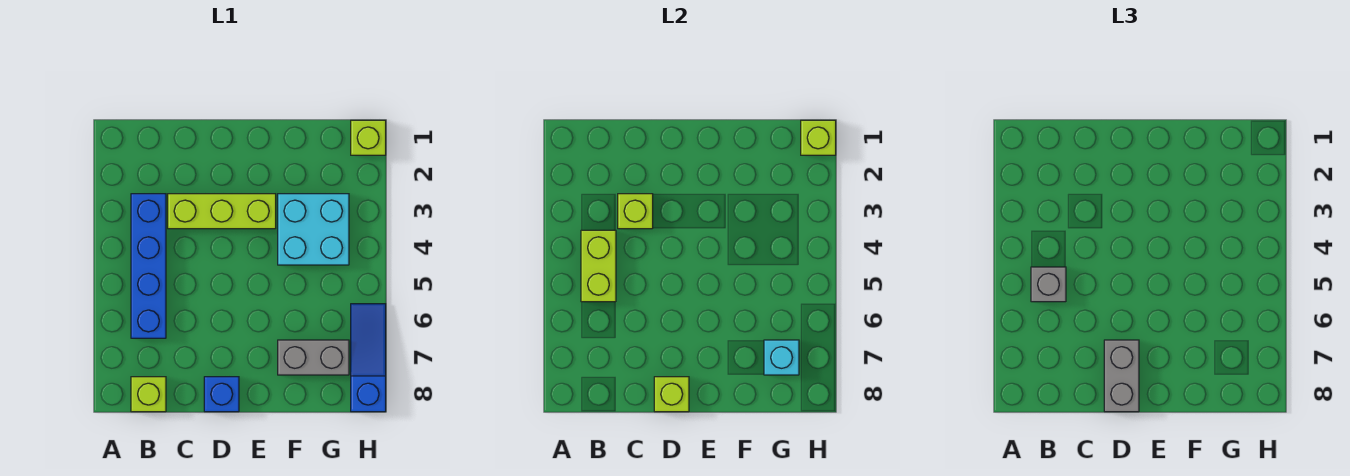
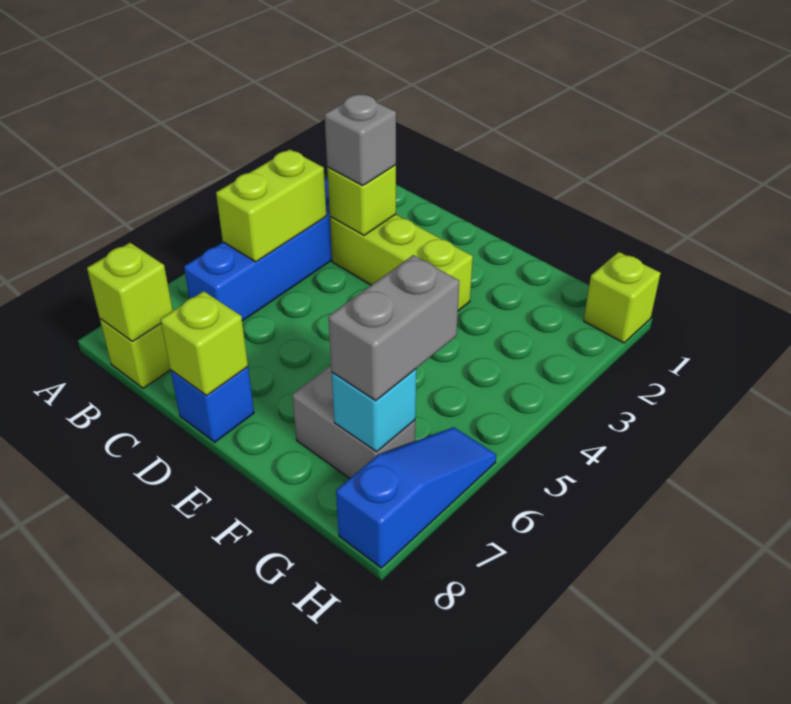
grey brick B5 level 3 -> grey brick C3 level 3
grey brick D7:D8 level 3 -> grey brick G6:G7 level 3
cyan brick F3:G4 level 1 -> none
lime brick H1 level 2 -> lime brick B8 level 2

